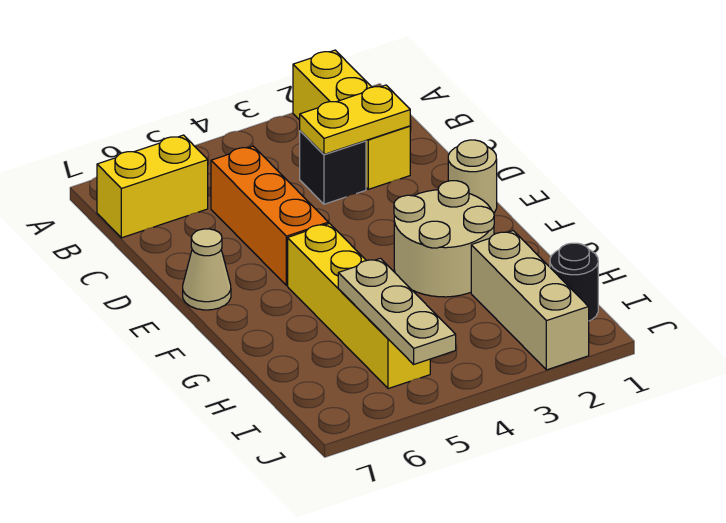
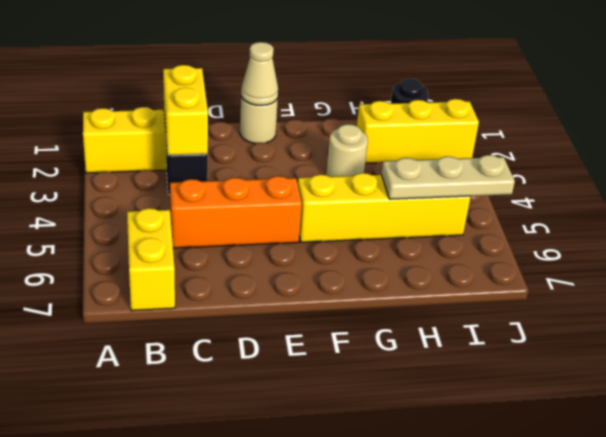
yellow plate C2:C3 level 2 -> yellow brick C2:C3 level 2
tan cone E7 level 1 -> tan cone E1 level 2
tan round brick F2:G3 level 1 -> tan round brick G3 level 1
tan brick H2:J2 level 1 -> yellow brick H2:J2 level 1

